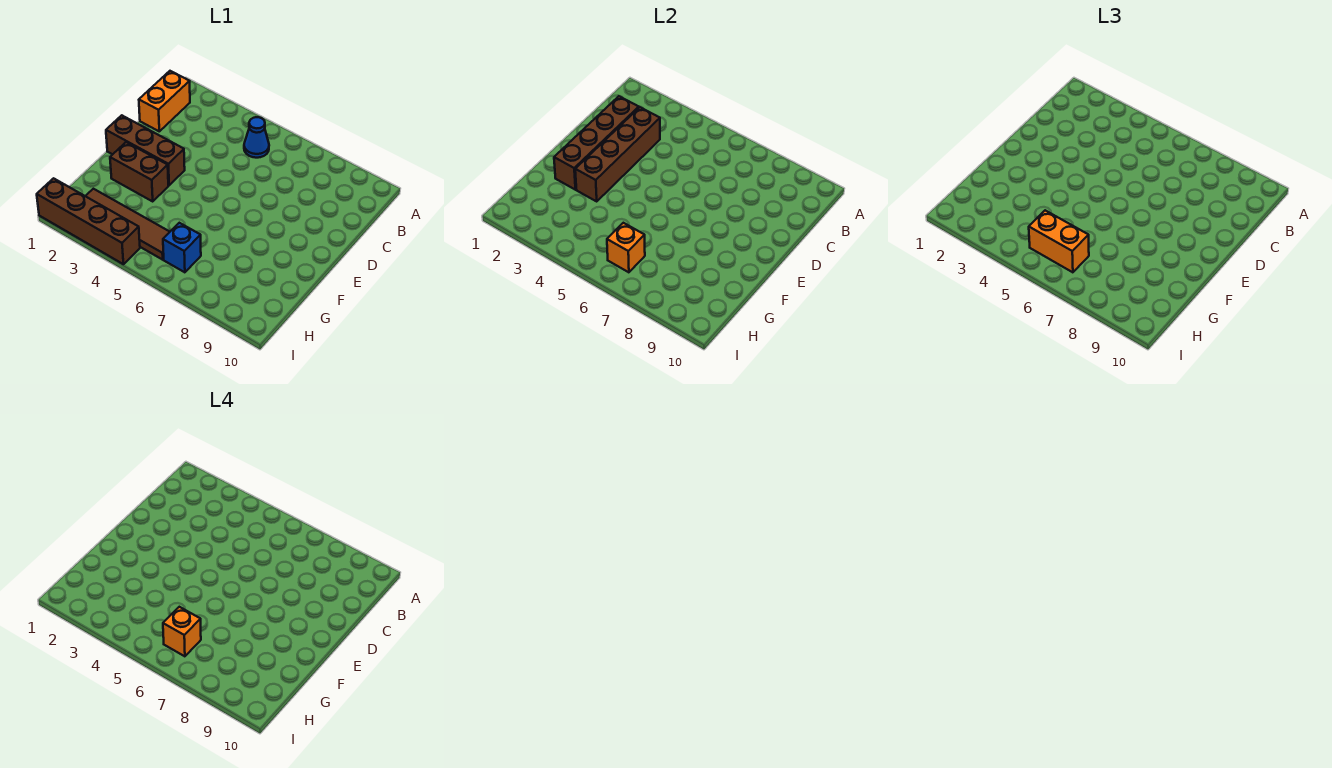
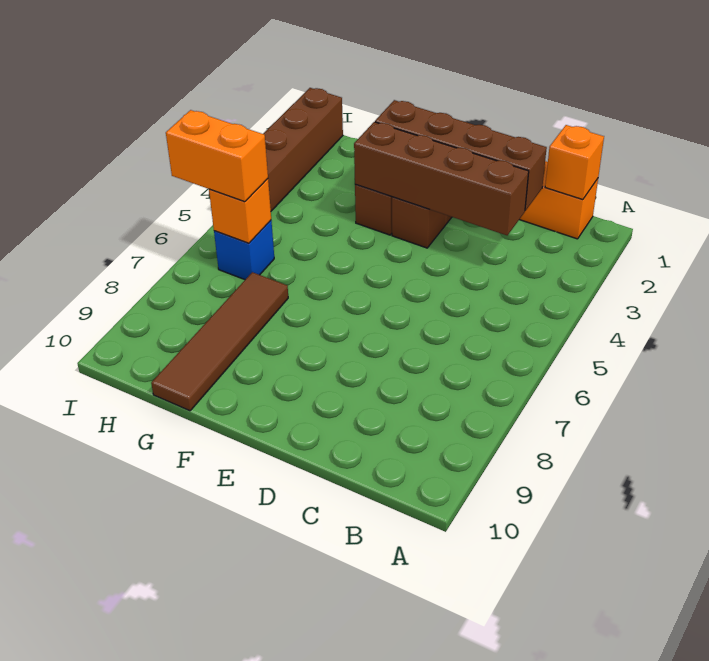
blue cone B5 level 1 -> none
brown tile H2:H5 level 1 -> brown tile G7:G10 level 1
orange brick H5:H6 level 3 -> orange brick H6:I6 level 3
orange brick H6 level 4 -> orange brick B1 level 2

